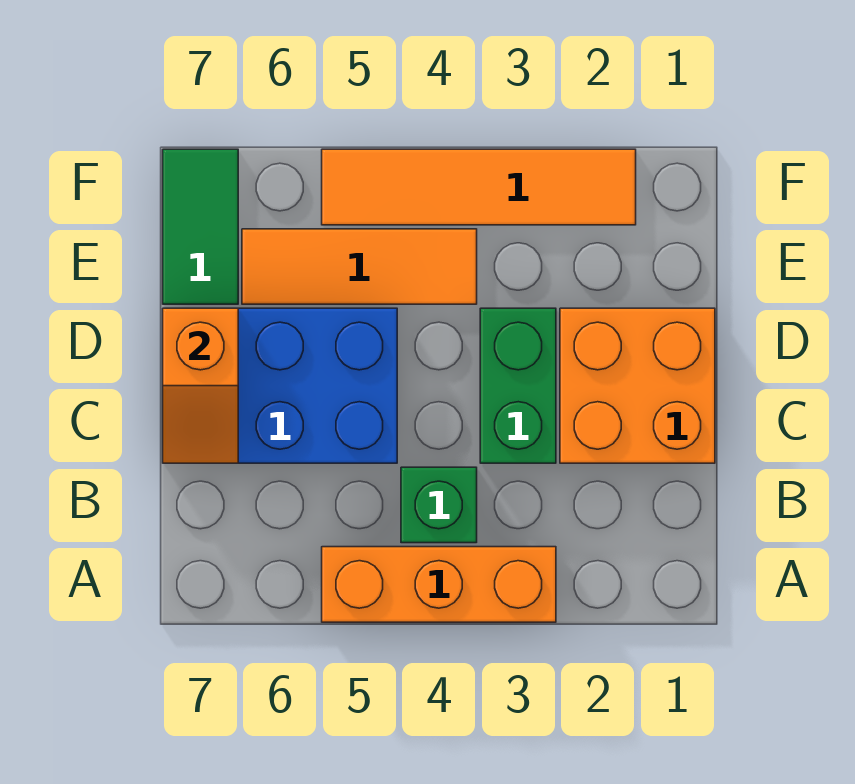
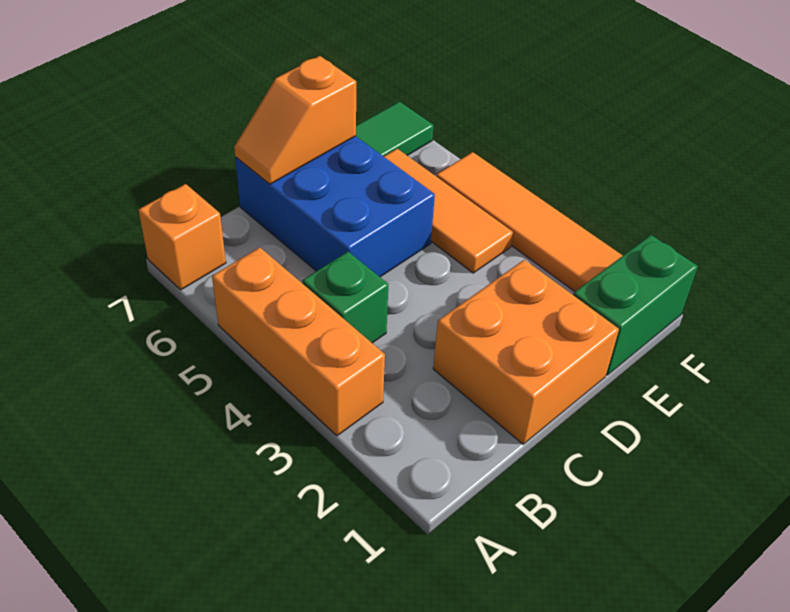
none -> orange brick A7 level 1
green brick C3:D3 level 1 -> green brick E1:F1 level 1

